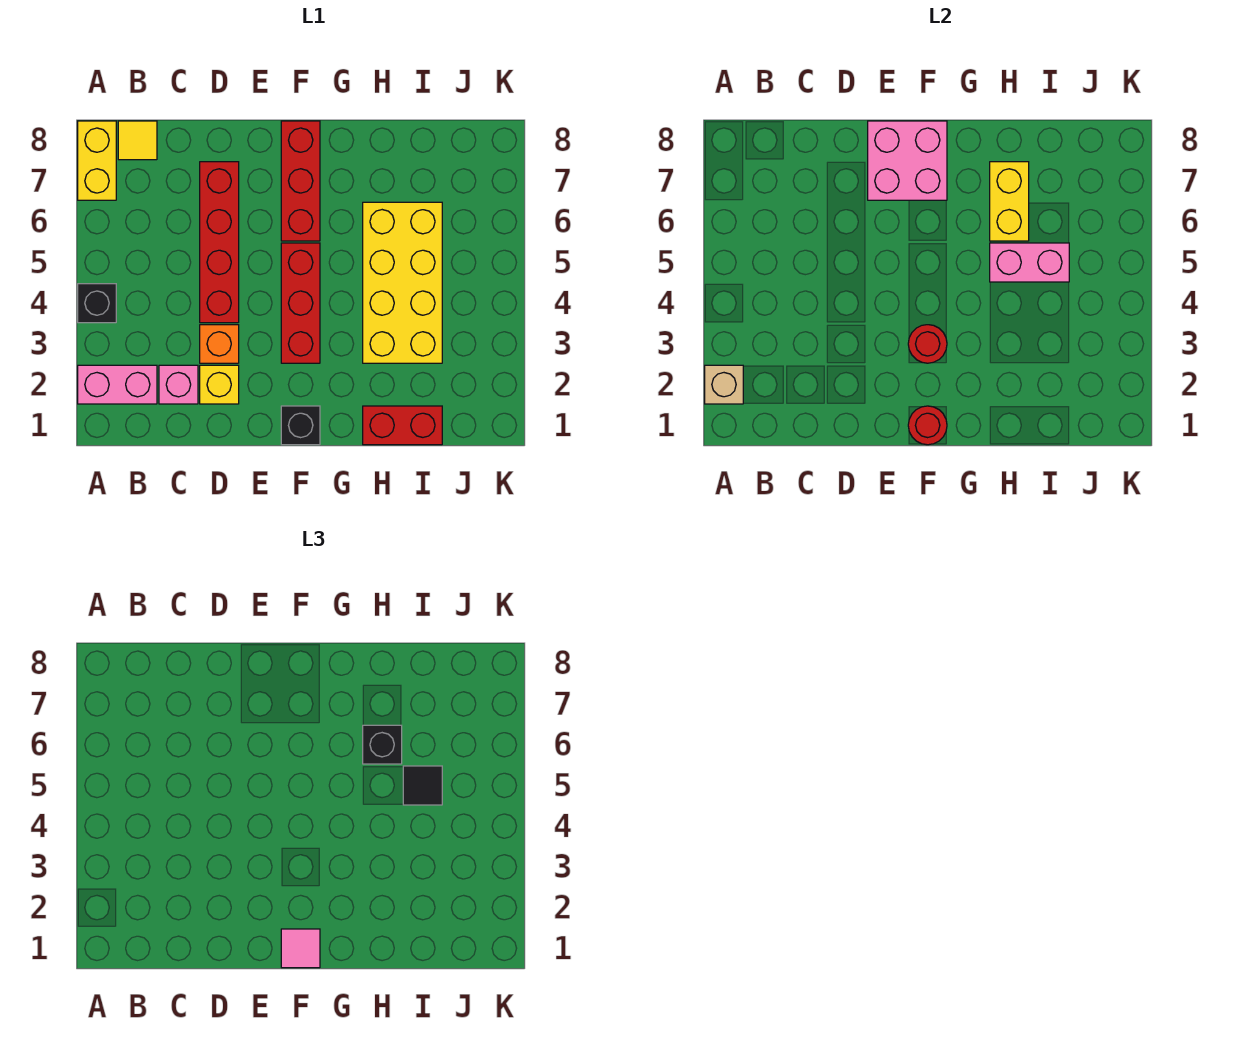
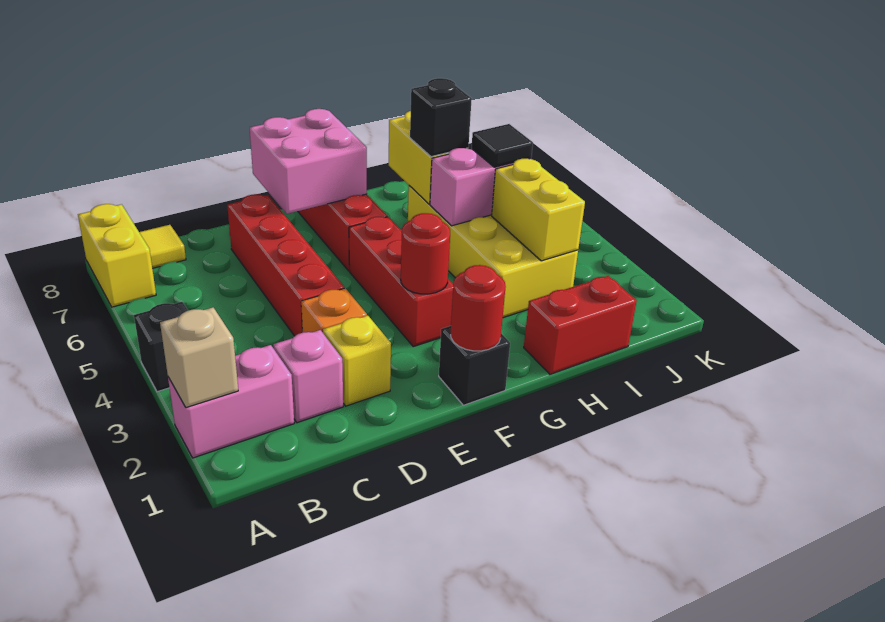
pink tile F1 level 3 -> none
none -> yellow brick I3:I4 level 2

